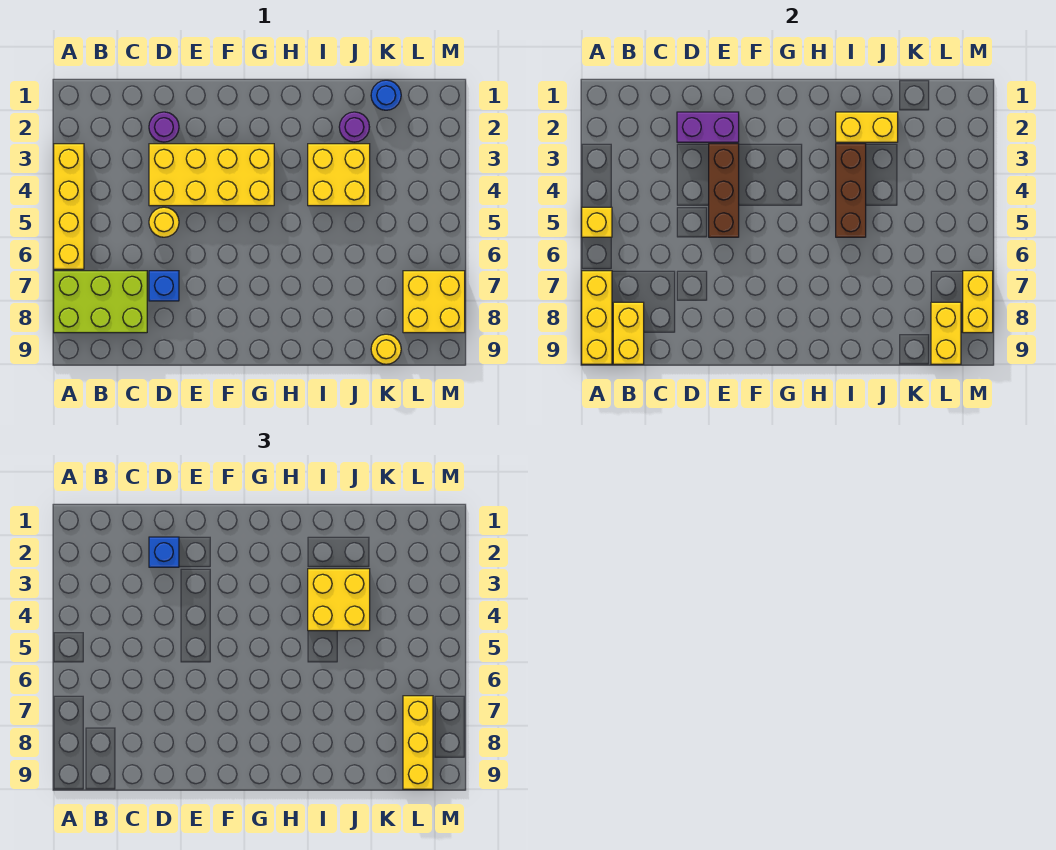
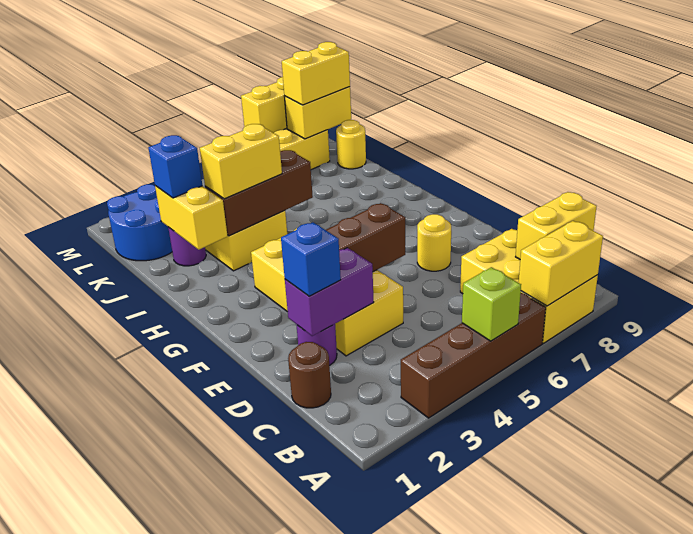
yellow brick A3:A6 level 1 -> brown brick A3:A6 level 1
yellow brick A5 level 2 -> lime brick A5 level 2
lime brick A7:C8 level 1 -> yellow brick A7:C8 level 1
yellow brick A7:A9 level 2 -> yellow brick A7:A8 level 2
none -> brown round brick C1 level 1
purple brick D2:E2 level 2 -> purple brick D2:D3 level 2
yellow round brick D5 level 1 -> yellow round brick E7 level 1
blue brick D7 level 1 -> blue brick J2 level 3
yellow brick I3:J4 level 3 -> yellow brick I3:I4 level 3
blue round brick K1 level 1 -> blue round brick K1:L2 level 1
yellow brick L7:L9 level 3 -> yellow brick L8:L9 level 3

